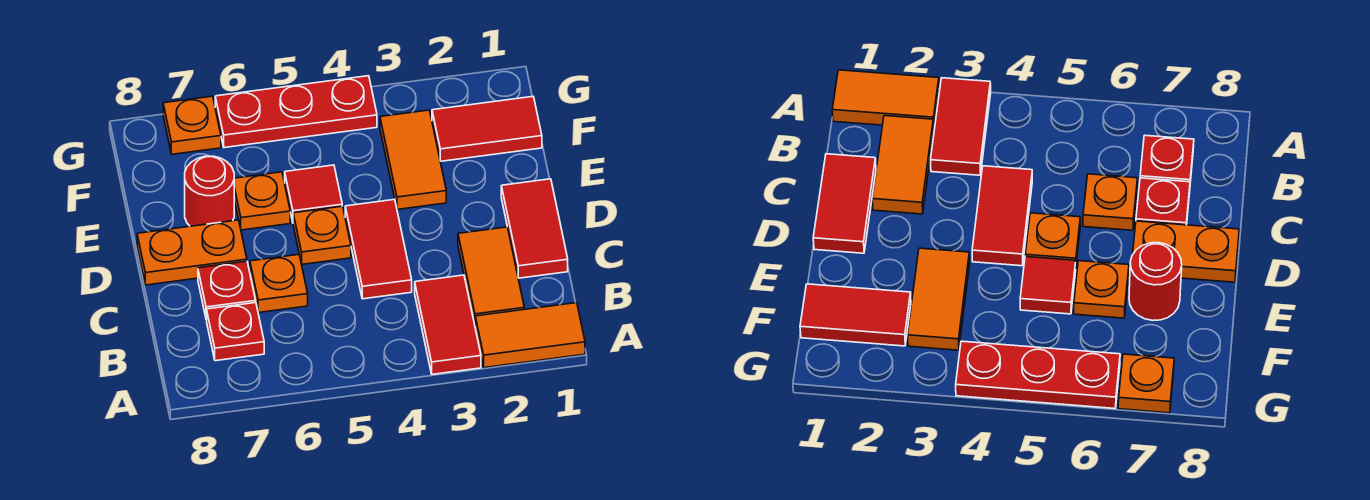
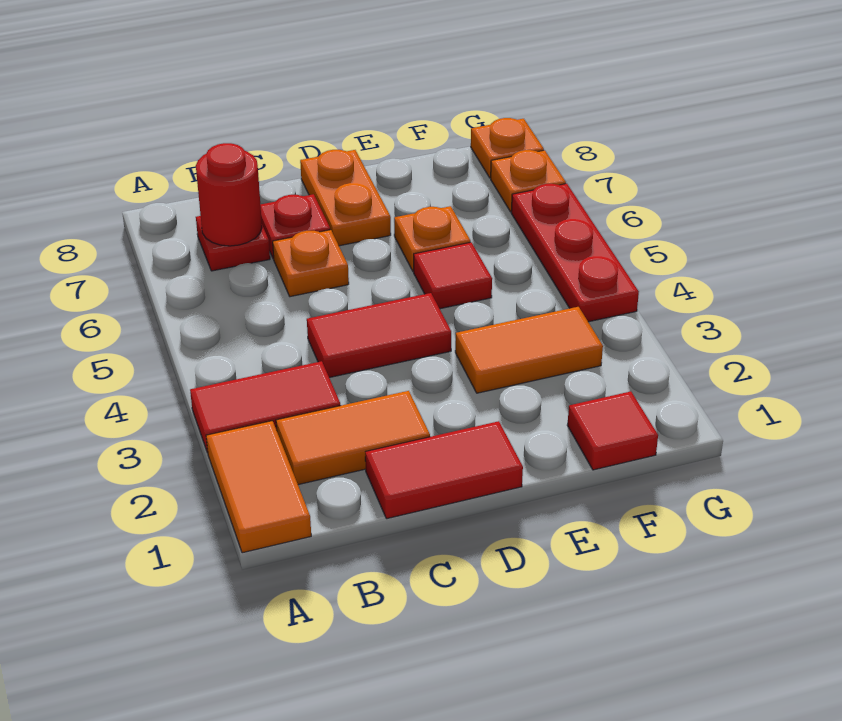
orange plate D5 level 1 -> orange plate G8 level 1
red round brick E7 level 1 -> red round brick B7 level 2
red tile F1:F2 level 1 -> red tile F1 level 1

